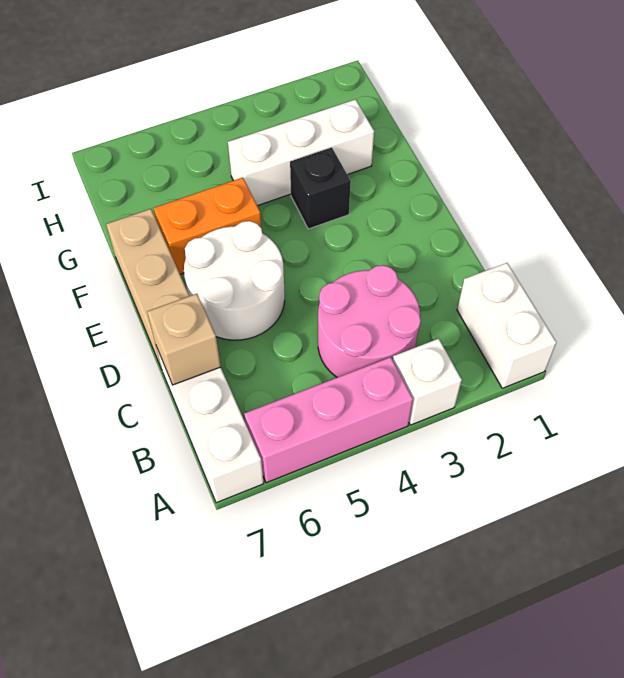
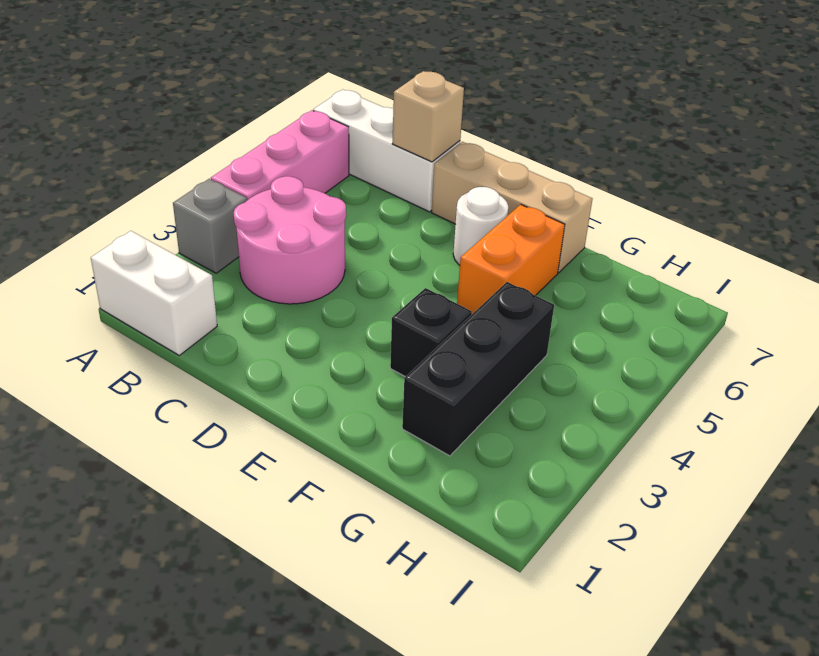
white brick A3 level 1 -> grey brick A3 level 1
white round brick D5:E6 level 1 -> white round brick E6 level 1
white brick G2:G4 level 1 -> black brick G2:G4 level 1

